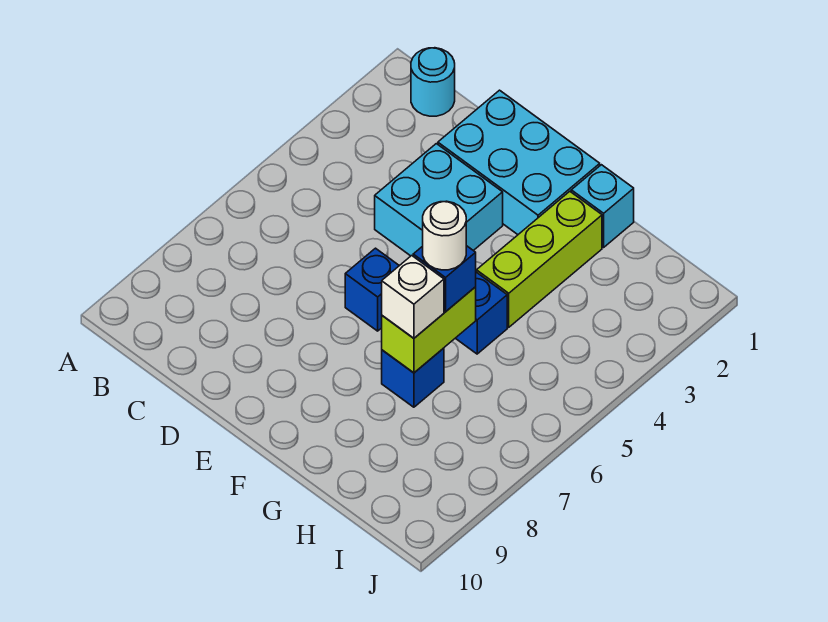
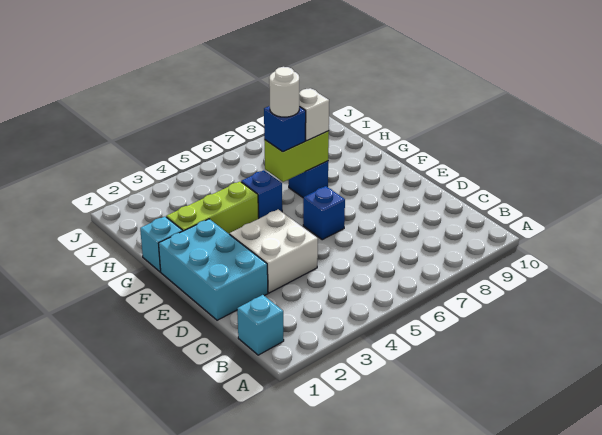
cyan round brick B1 level 1 -> cyan brick B1 level 1
cyan brick D3:E4 level 1 -> white brick D3:E4 level 1

